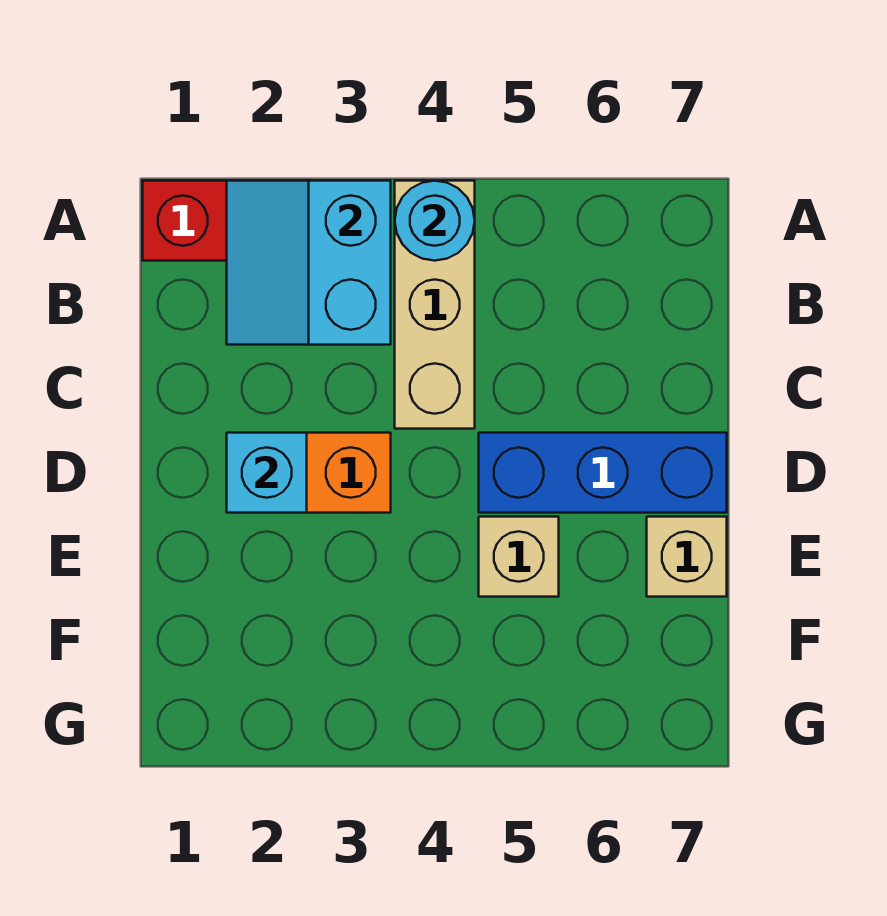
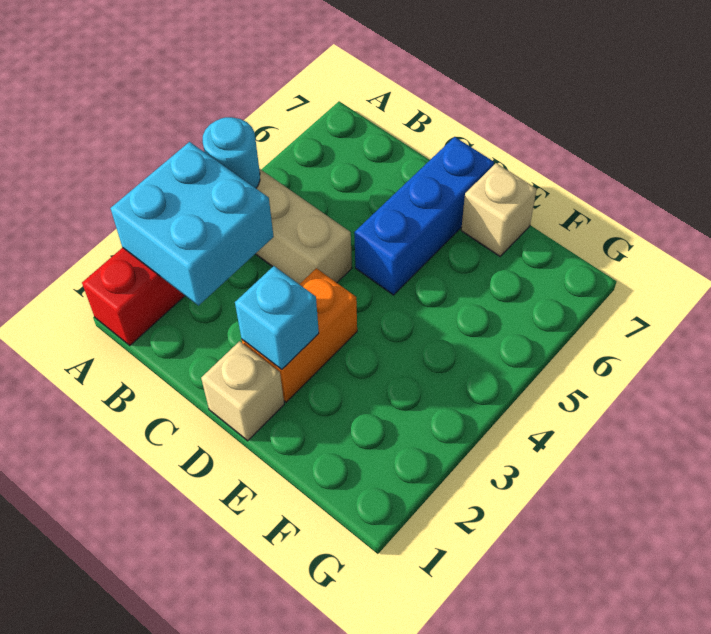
cyan slope A2:B3 level 2 top 3 -> cyan brick A2:B3 level 2
tan brick E5 level 1 -> tan brick D1 level 1

